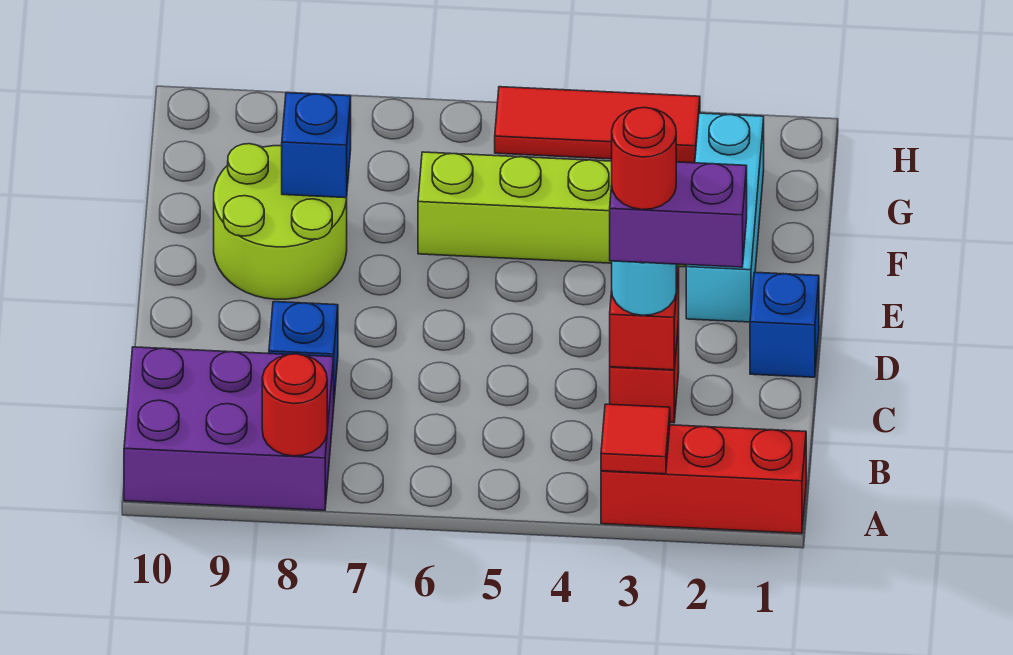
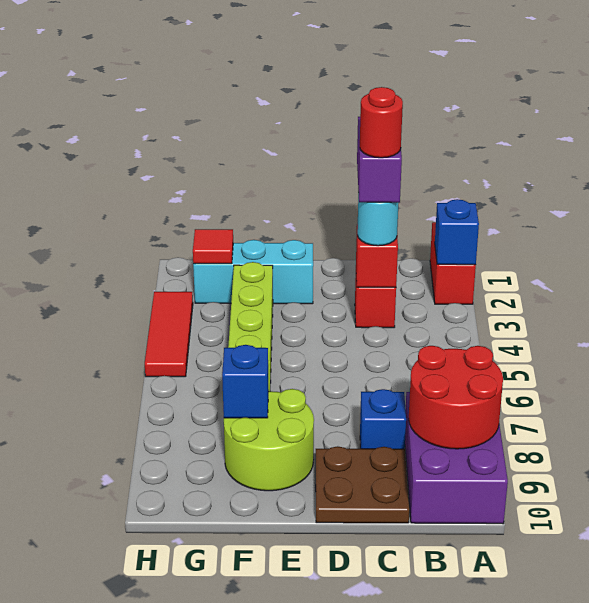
red brick A1:A3 level 1 -> red brick A1:A2 level 1
red tile A3 level 2 -> red tile G2 level 2
red round brick A8 level 2 -> red round brick A8:B9 level 2
none -> brown plate C9:D10 level 1
blue brick D1 level 1 -> blue brick A2 level 2

